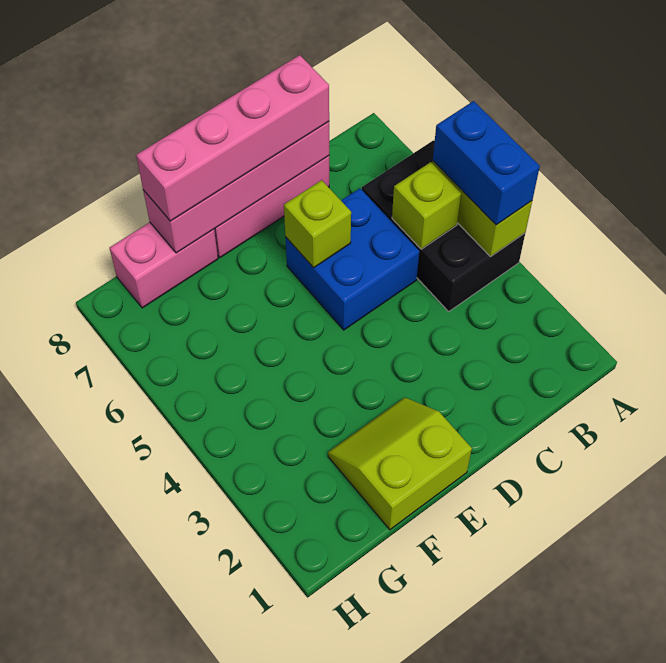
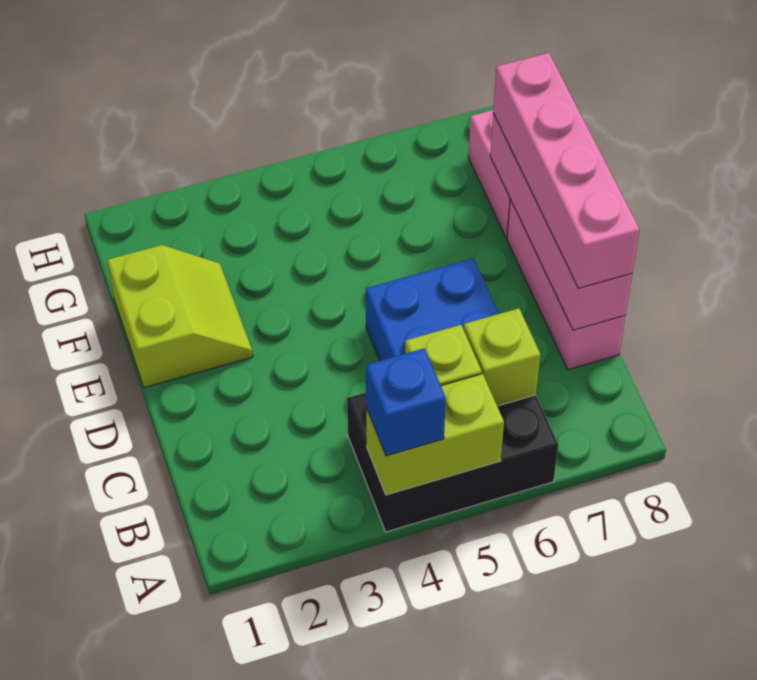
blue brick A4:A5 level 3 -> blue brick A4 level 3
lime brick D6 level 2 -> lime brick B6 level 2

